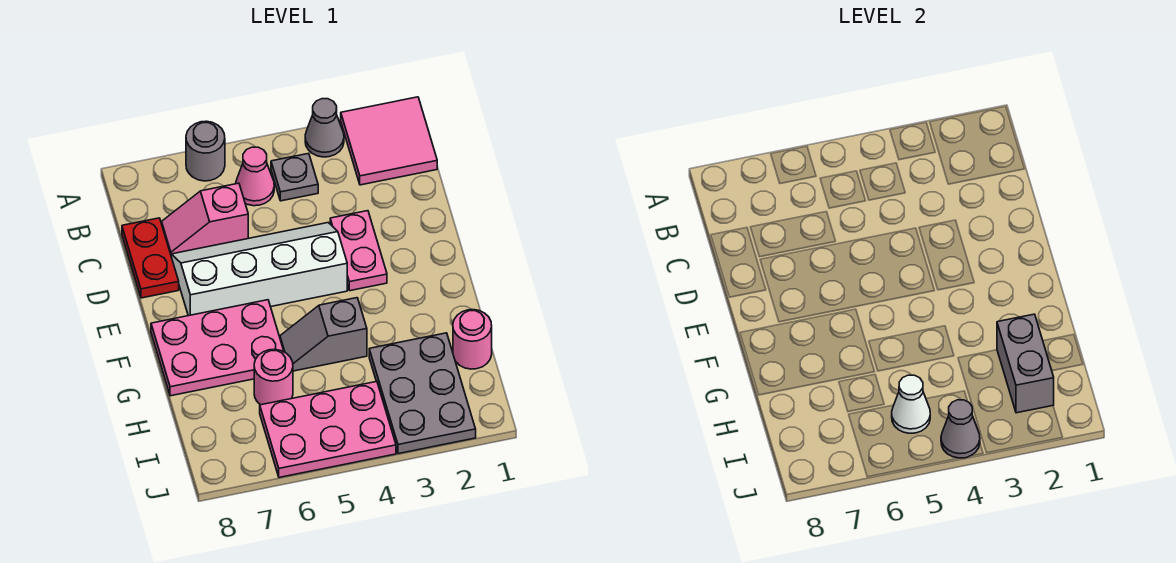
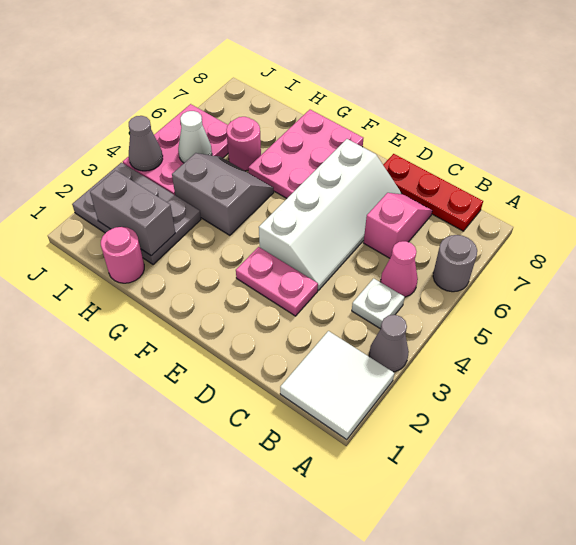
pink tile A1:B2 level 1 -> white tile A1:B2 level 1
grey plate B4 level 1 -> white plate B4 level 1
red plate C8:D8 level 1 -> red plate B8:D8 level 1
grey slope G4:G5 level 1 top 4 -> grey slope G4:H5 level 1 top 4

